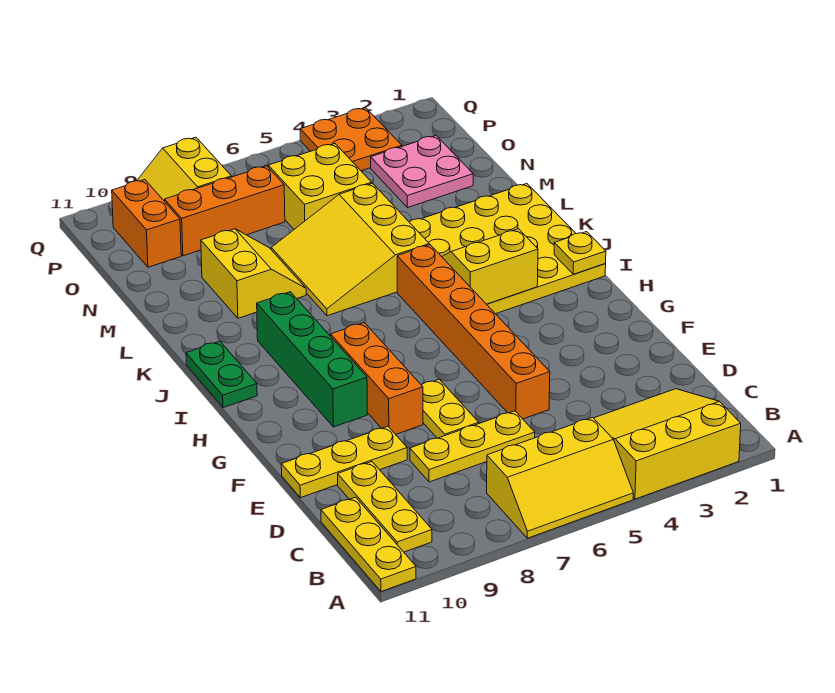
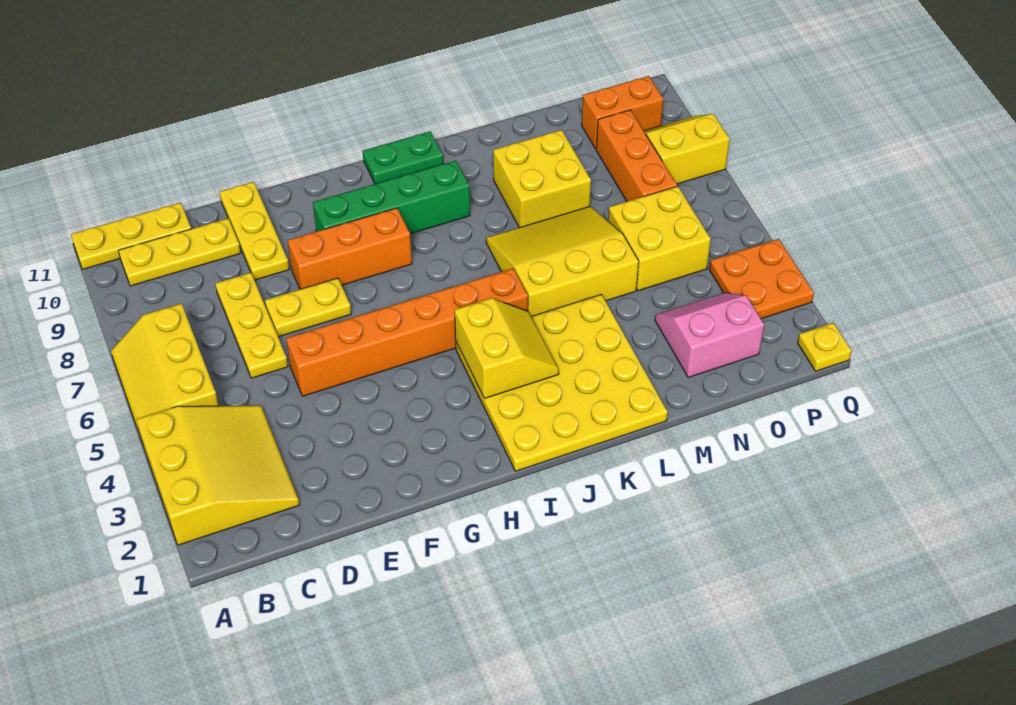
yellow plate I1 level 2 -> yellow plate Q1 level 1
yellow slope L8:M9 level 1 top 9 -> yellow brick L8:M9 level 1
pink plate N2:O3 level 1 -> pink slope N2:O3 level 1 top 2

